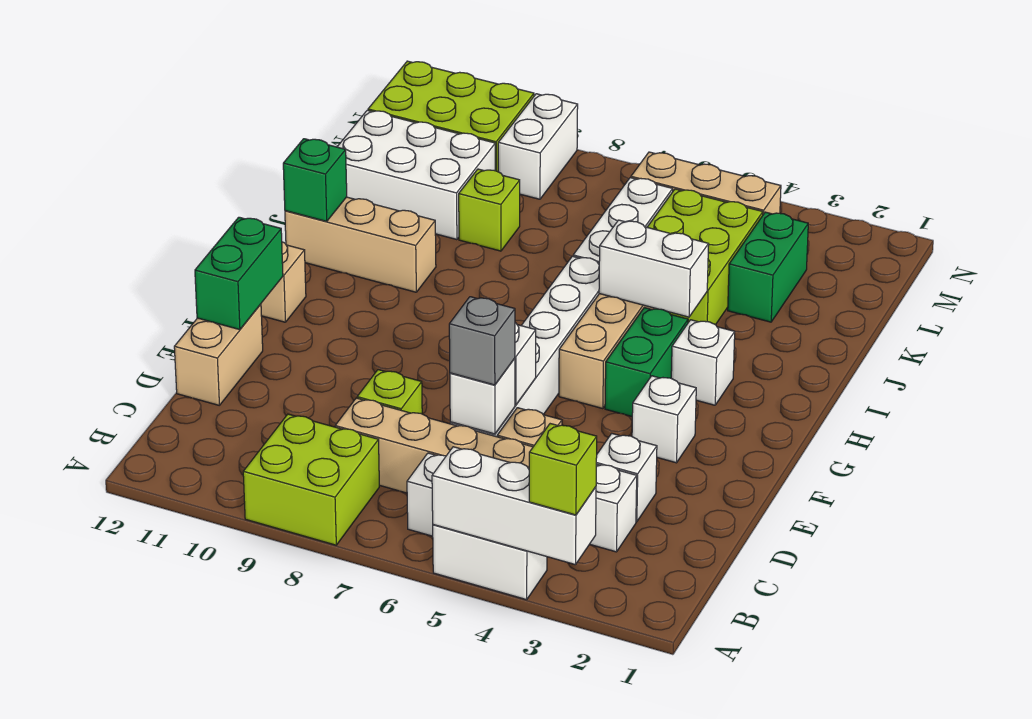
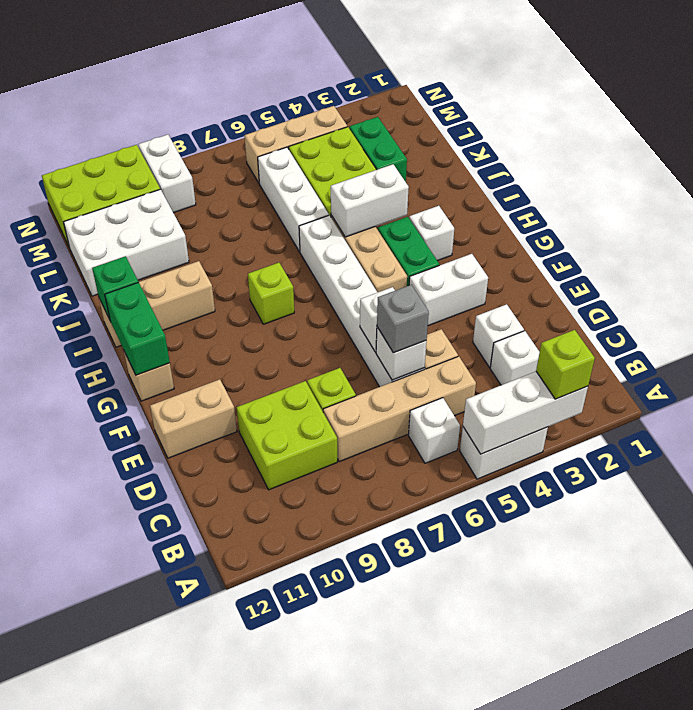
lime brick A8:B9 level 1 -> lime brick C9:D10 level 1
tan brick D12:E12 level 1 -> tan brick E11:E12 level 1
green brick E12:F12 level 2 -> green brick G12:H12 level 2
white brick F3 level 1 -> white brick F3:F4 level 1
lime brick K9 level 1 -> lime brick H8 level 1

